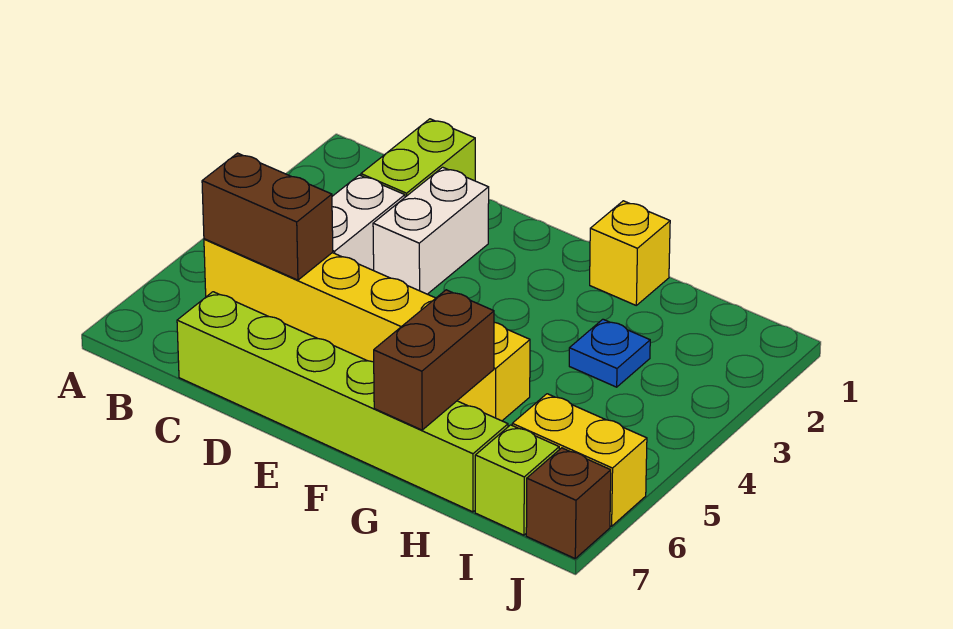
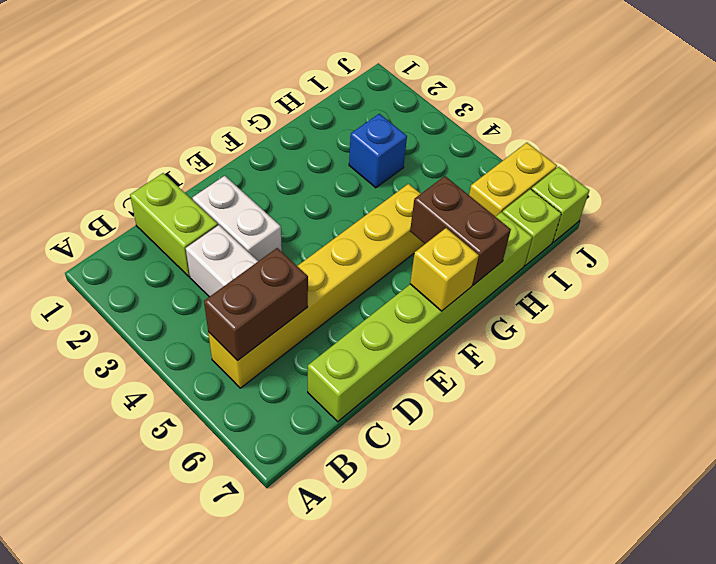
yellow brick G1 level 1 -> yellow brick F7 level 2
blue plate H3 level 1 -> blue brick H3 level 1
brown brick J7 level 1 -> lime brick J7 level 1

